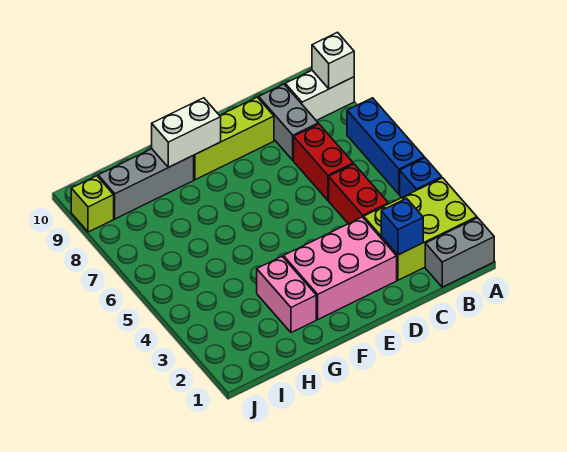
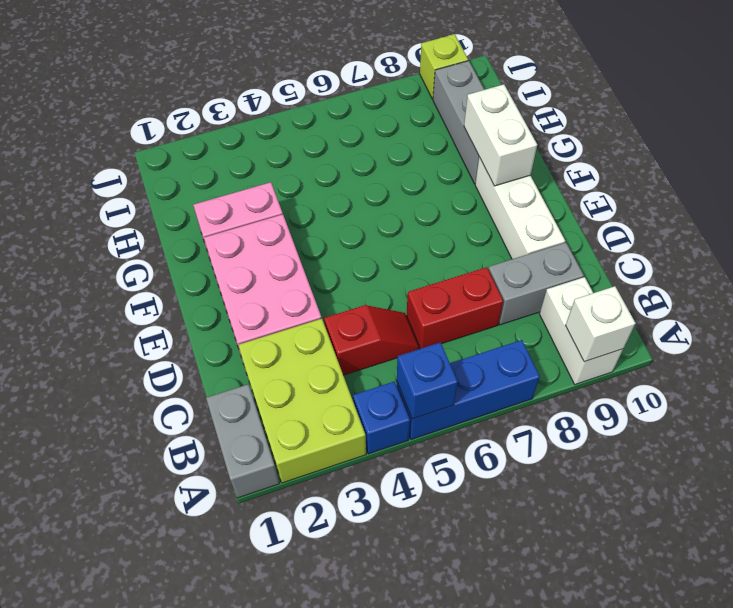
blue brick C2 level 2 -> blue brick A5 level 2
red brick C4:C5 level 1 -> red slope C4:C5 level 1 top 4
lime brick D9:F9 level 1 -> white brick D9:F9 level 1

